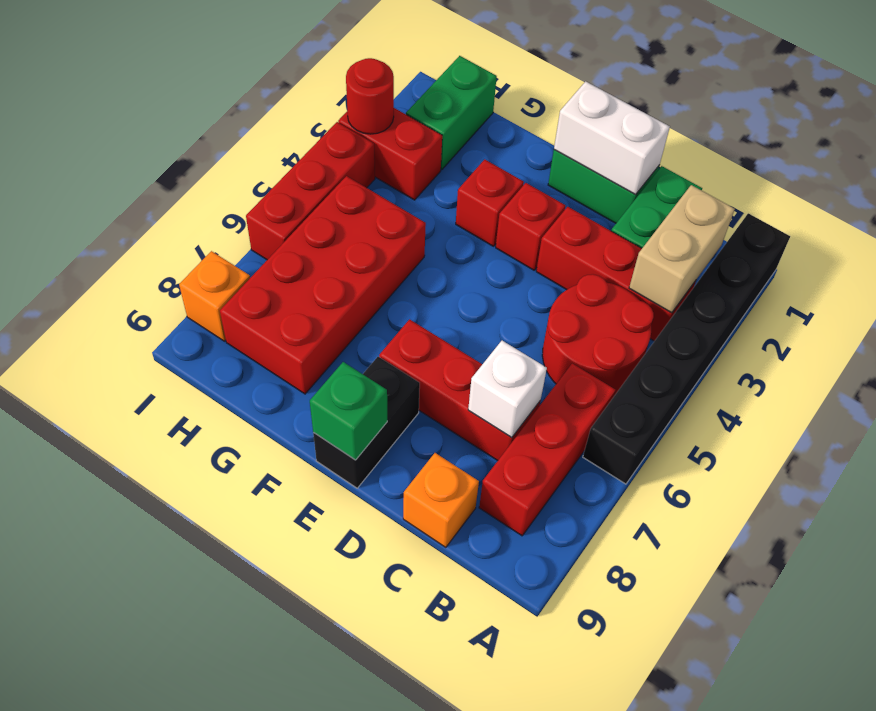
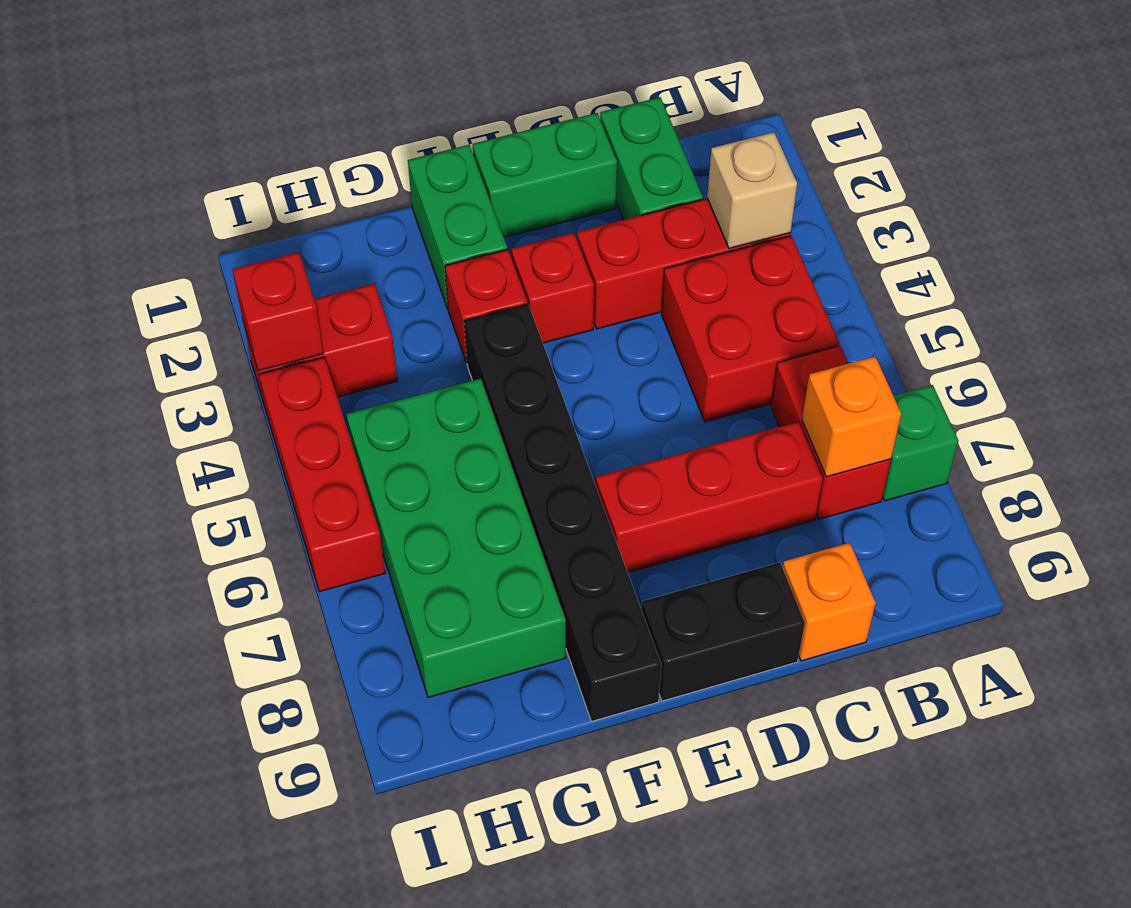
black brick A1:A6 level 1 -> black brick F4:F9 level 1
tan brick B2:B3 level 2 -> tan brick B3 level 2
red round brick B4:C5 level 1 -> red brick B4:C5 level 1
red brick B6:B8 level 1 -> red brick B6:B7 level 1
white brick C7 level 2 -> none
white brick D1:E1 level 2 -> none
black brick E8:E9 level 1 -> black brick D9:E9 level 1
green brick E9 level 2 -> green brick A7 level 1
red brick G5:H8 level 1 -> green brick G5:H8 level 1
green brick H1:H2 level 1 -> green brick F1:F2 level 1
red round brick I3 level 2 -> red brick I3 level 2
orange brick I8 level 1 -> orange brick B7 level 2

